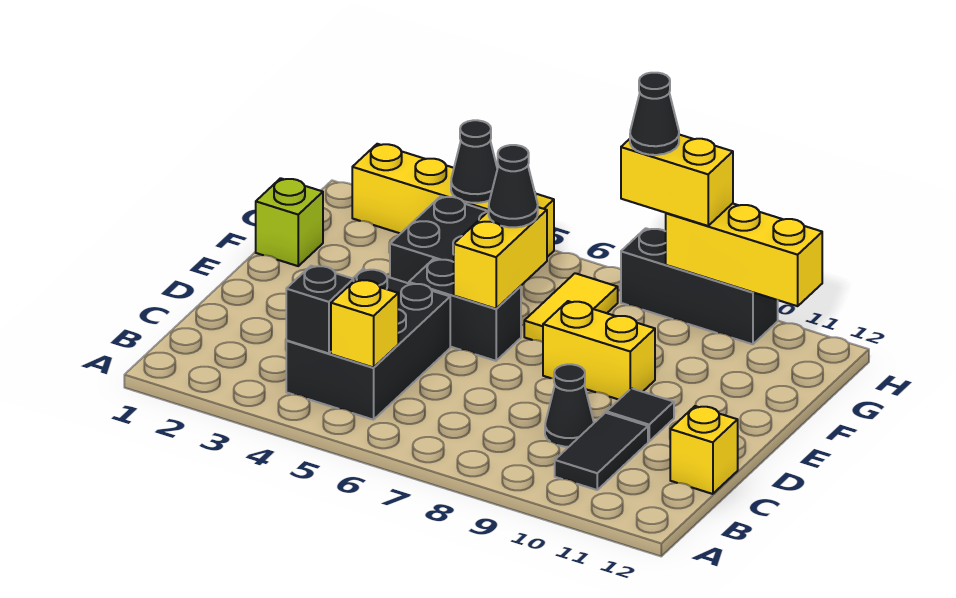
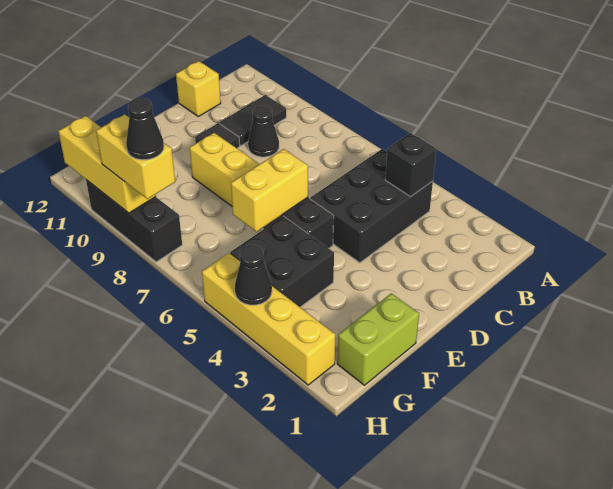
yellow brick B5 level 2 -> none
lime brick F1 level 1 -> lime brick F1:G1 level 1
black cone F6 level 3 -> none
yellow tile F7:G7 level 1 -> none

